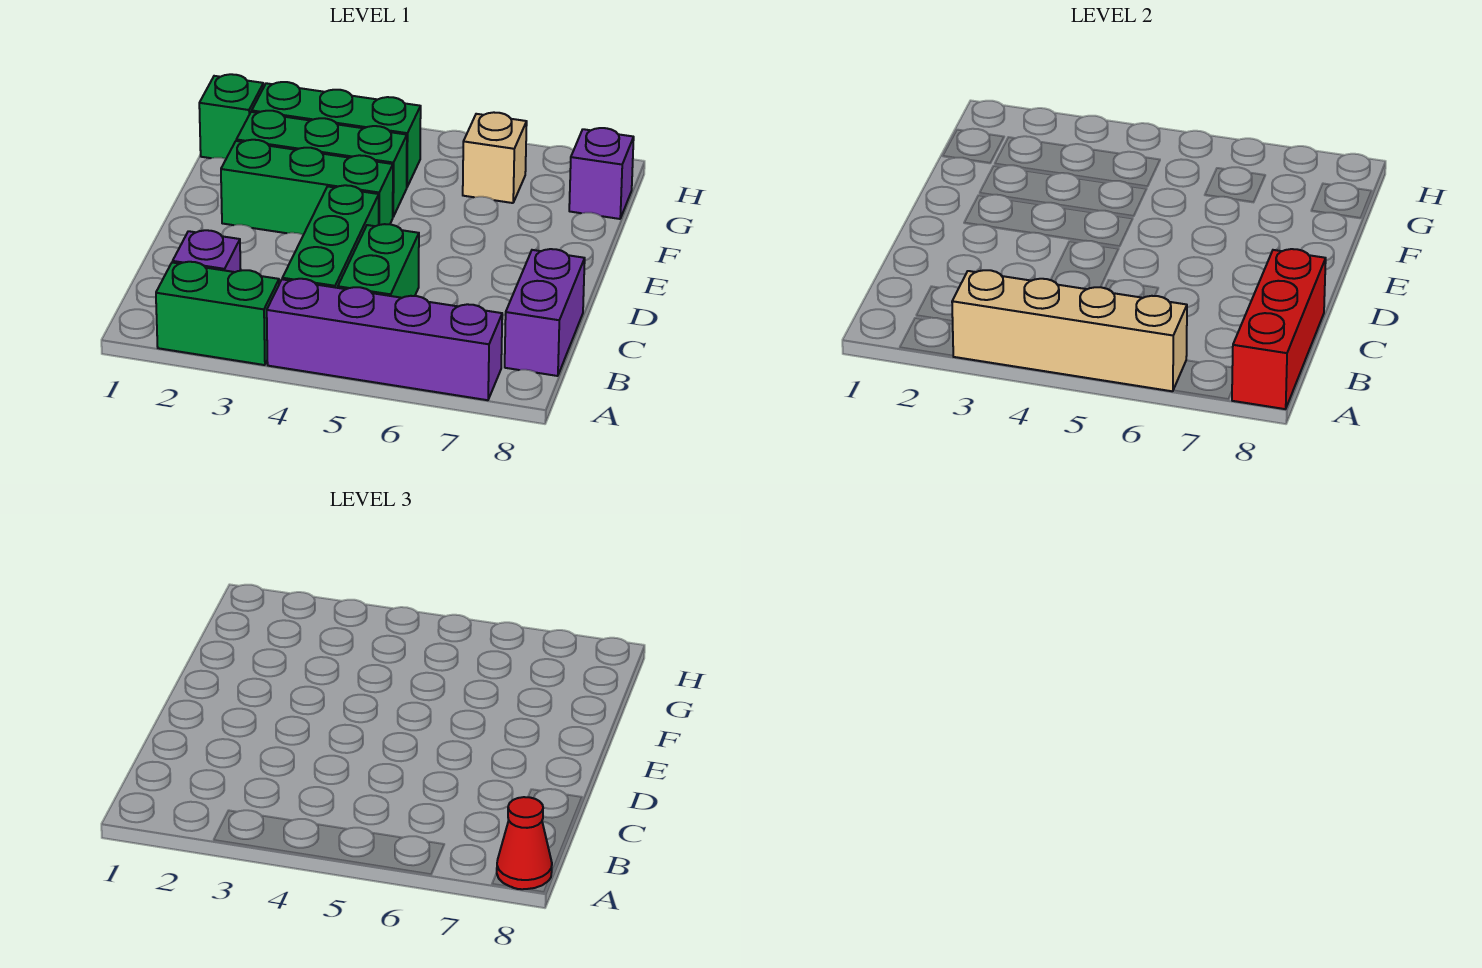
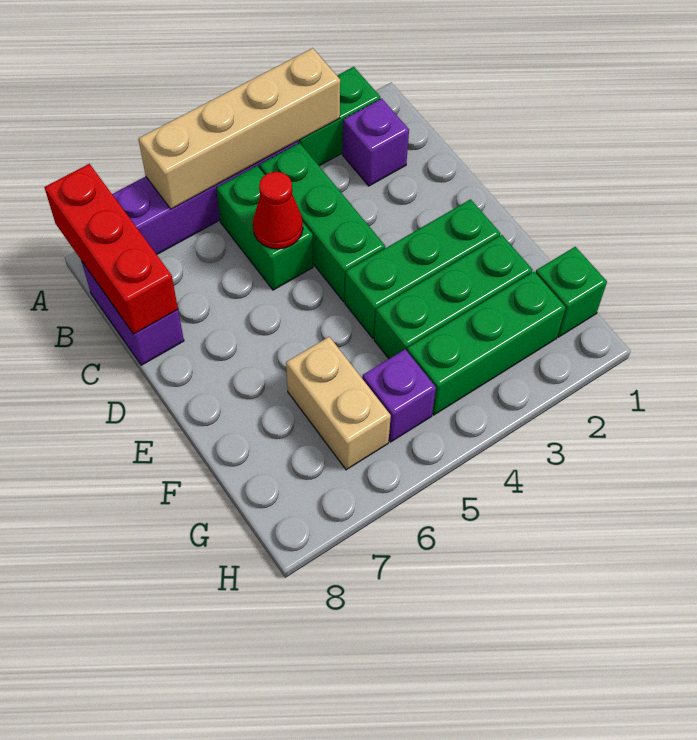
red cone A8 level 3 -> red cone C5 level 2
tan brick G6 level 1 -> tan brick F6:G6 level 1
purple brick G8 level 1 -> purple brick G5 level 1

